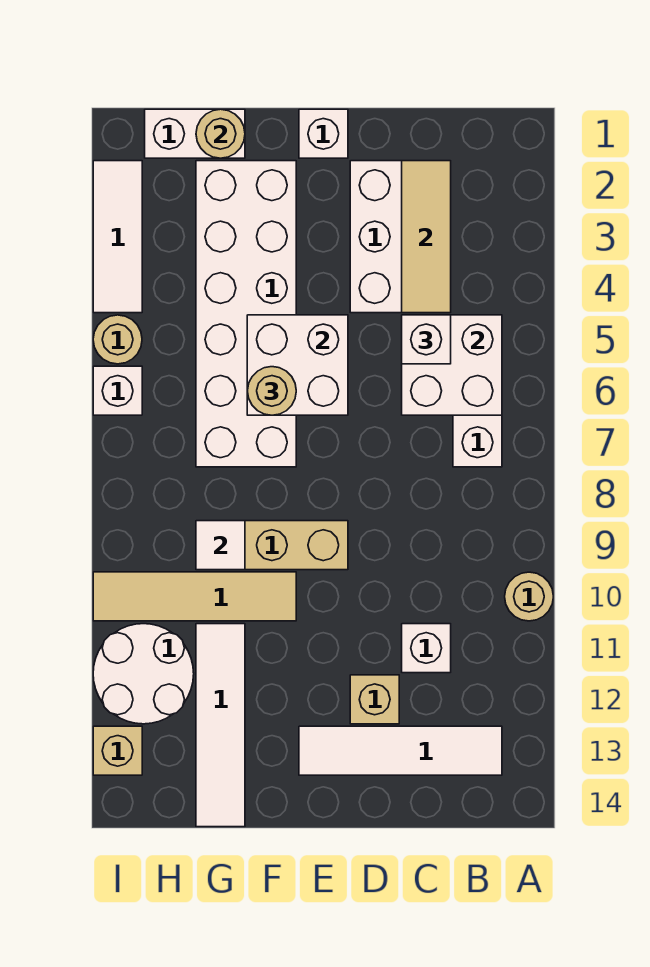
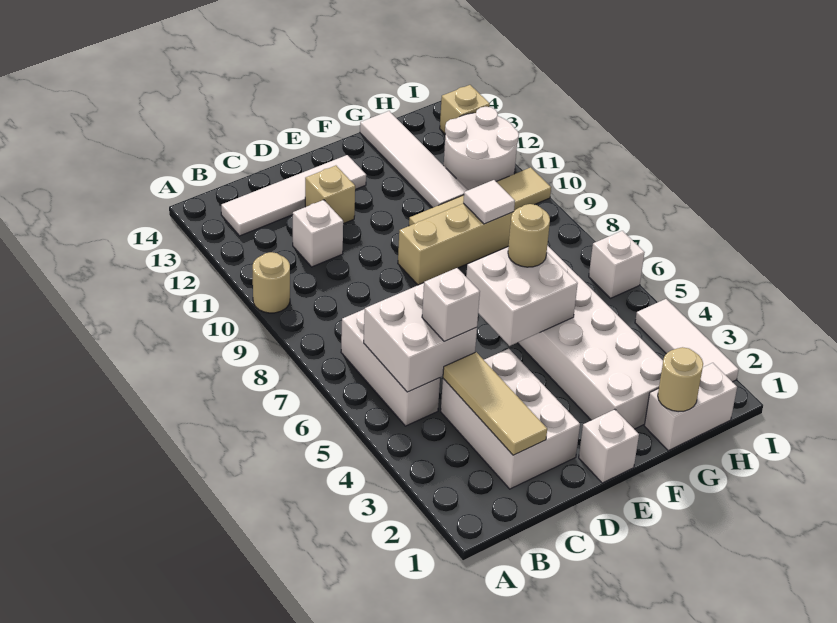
tan round brick I5 level 1 -> none

